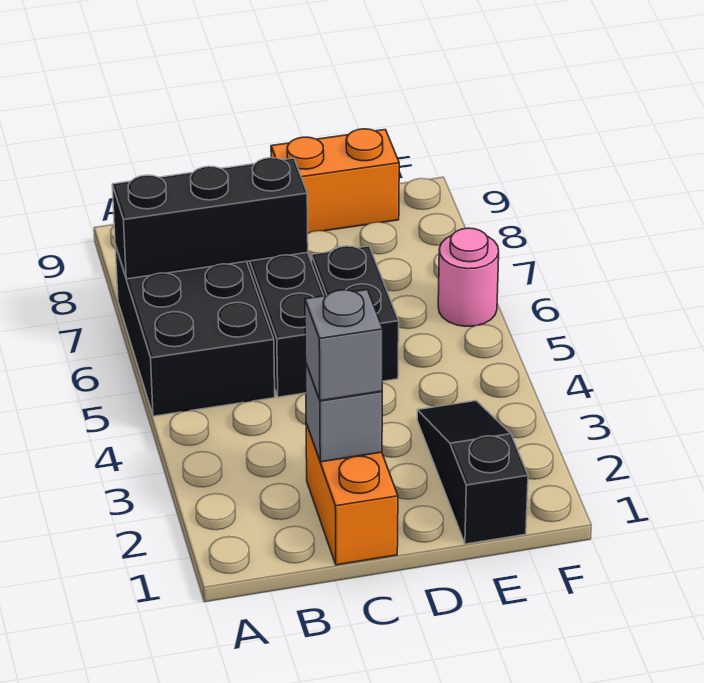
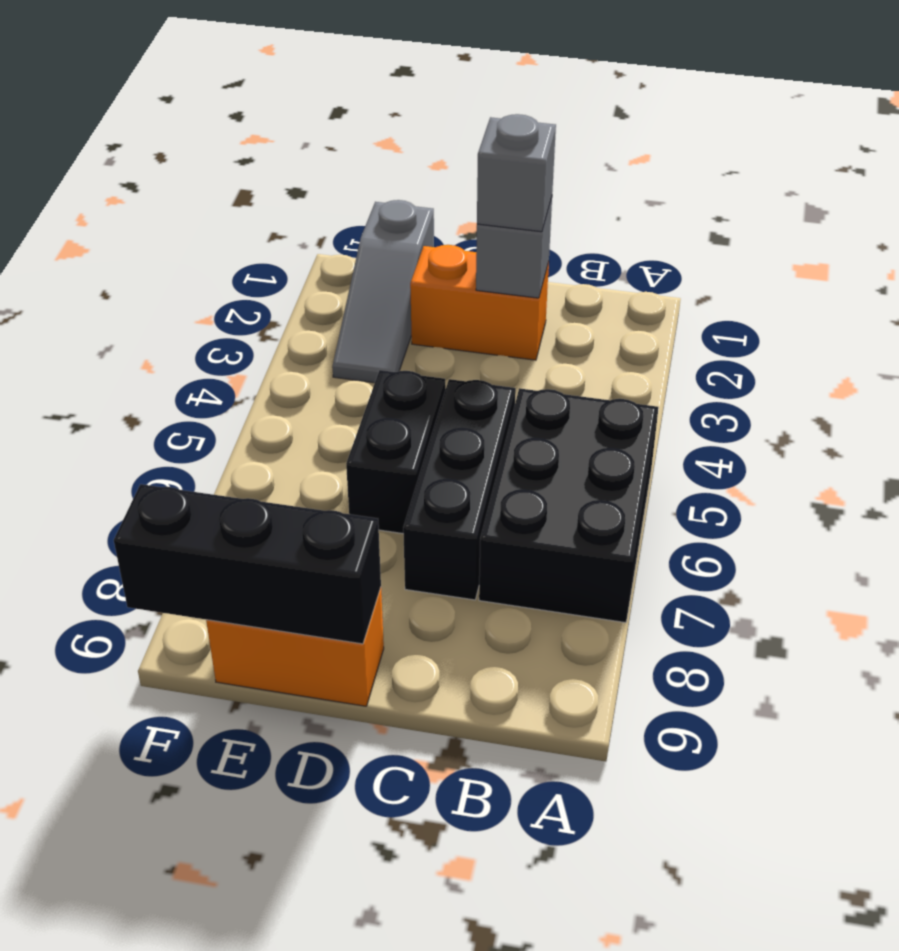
black brick A7:C7 level 2 -> black brick D9:F9 level 2
orange brick C1:C2 level 1 -> orange brick C2:D2 level 1
black slope E1:E3 level 1 top 1 -> grey slope E1:E3 level 1 top 1
pink round brick F6 level 1 -> none

